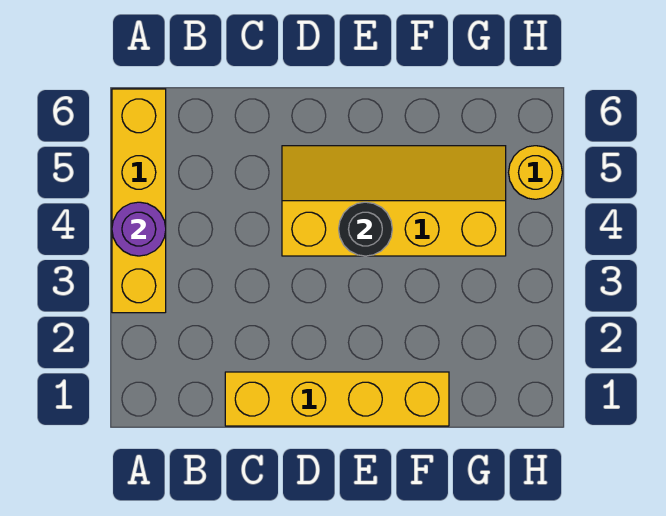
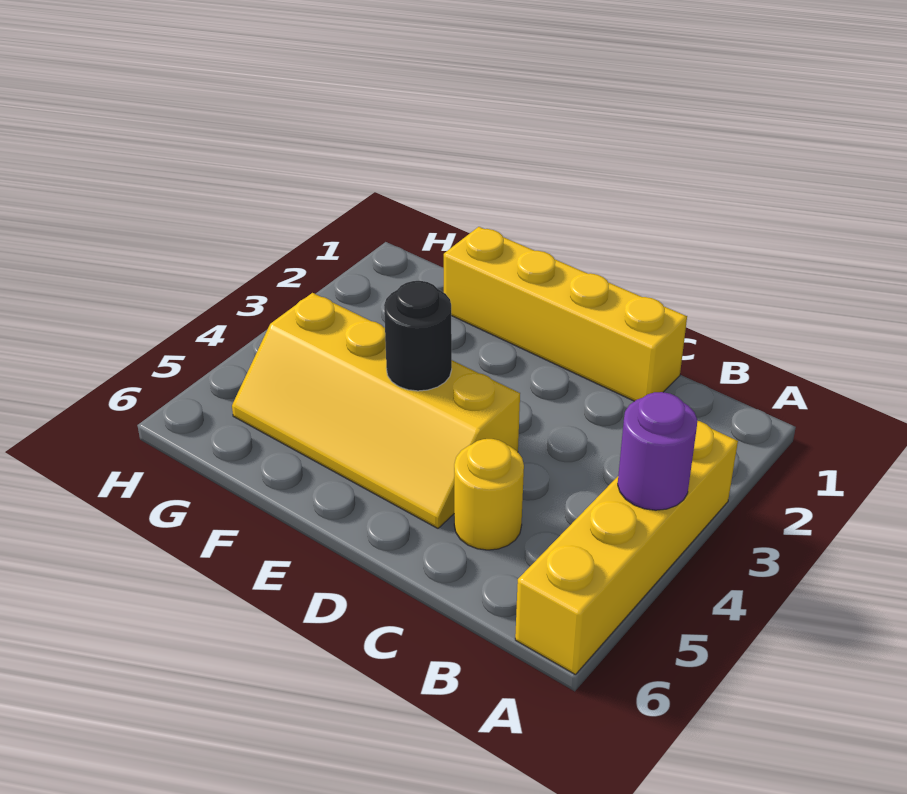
yellow round brick H5 level 1 -> yellow round brick C5 level 1

